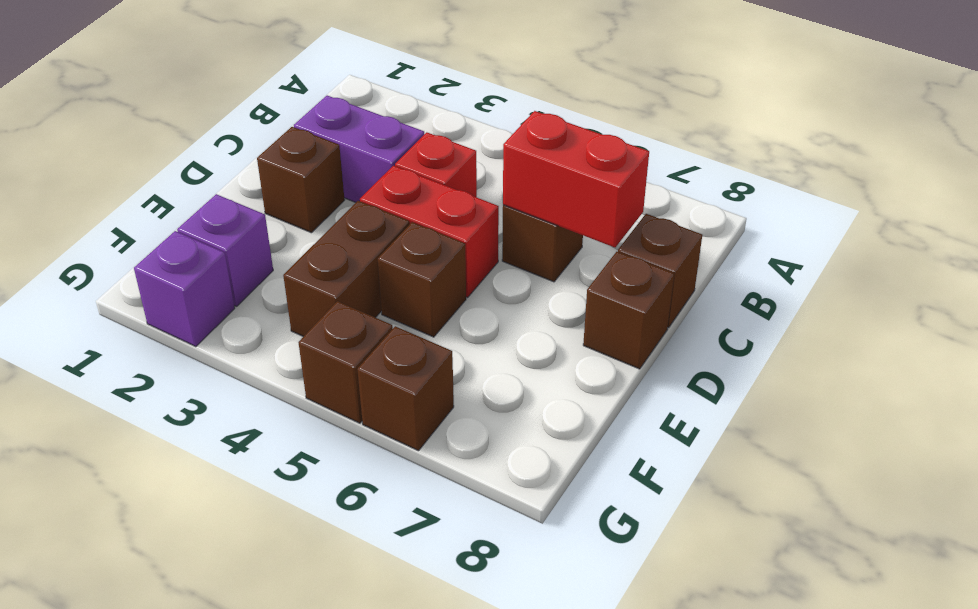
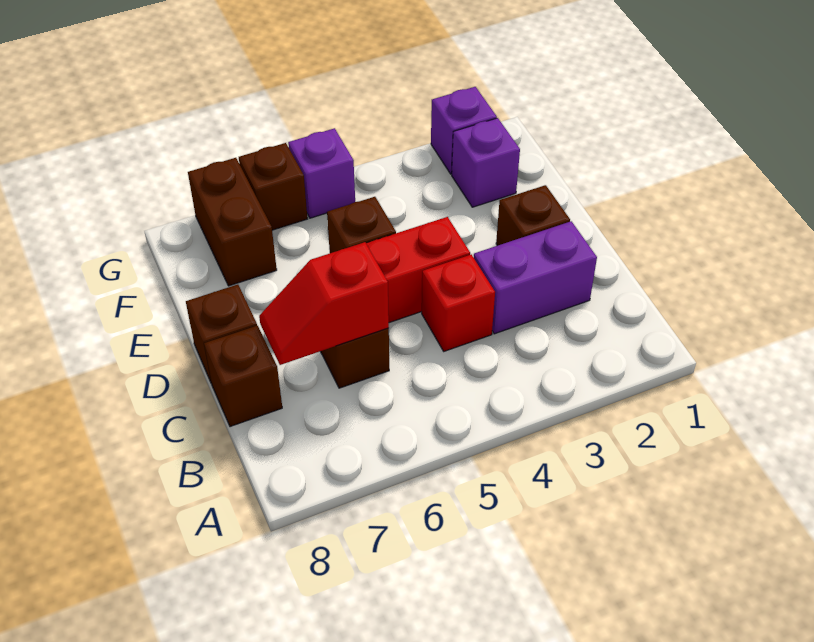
red brick C6:C7 level 2 -> red slope C6:C7 level 2 top 6
brown brick E4:F4 level 1 -> brown brick F7:G7 level 1
brown brick G5 level 1 -> purple brick G5 level 1

